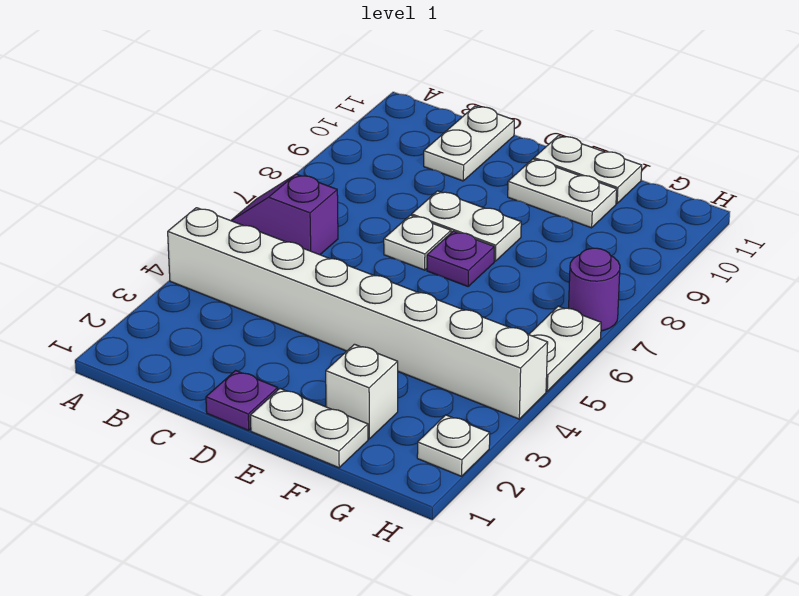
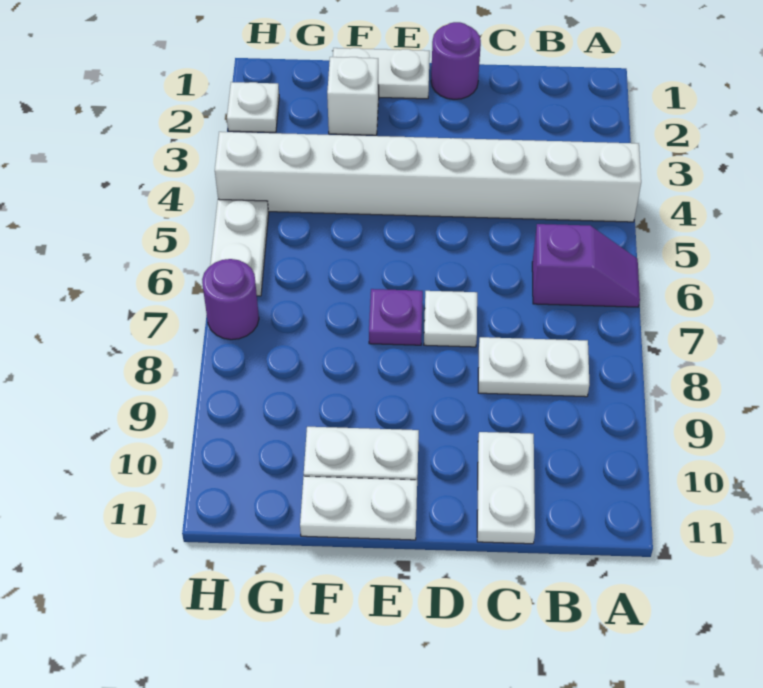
purple plate D1 level 1 -> purple round brick D1 level 1
white plate D8:E8 level 1 -> white plate B8:C8 level 1

